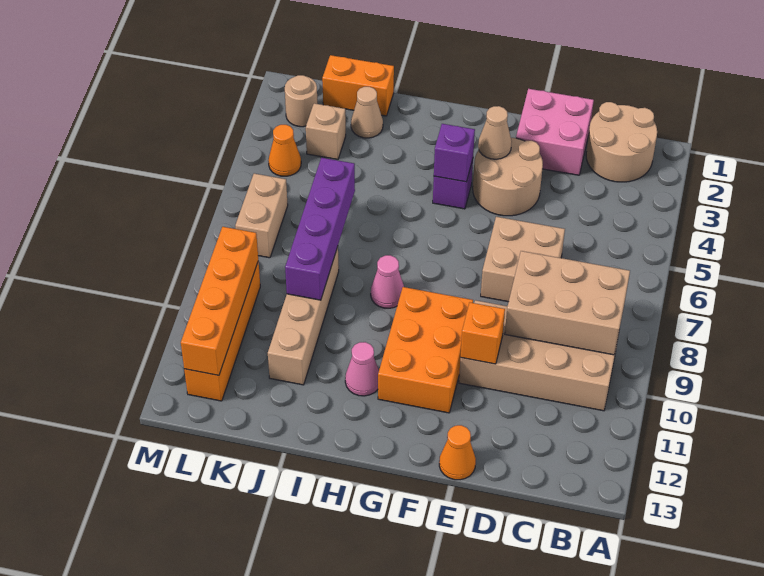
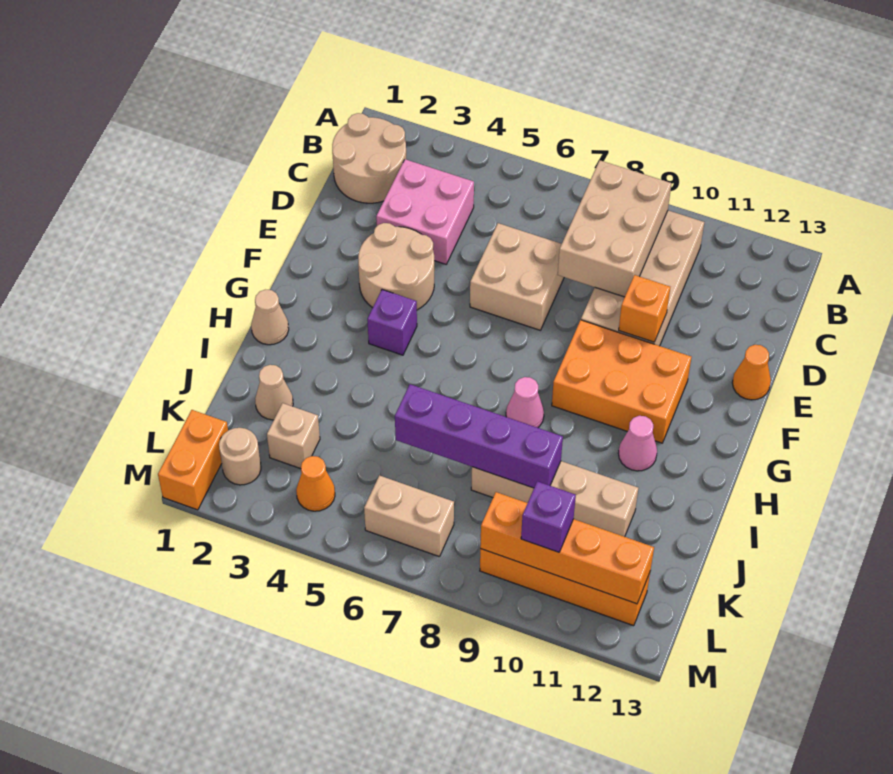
pink brick D1:E2 level 1 -> pink brick C3:D4 level 1
tan cone F3 level 2 -> tan cone H1 level 1
purple brick G4 level 2 -> purple brick L10 level 3
orange brick J1:K1 level 1 -> orange brick L1:M1 level 1

